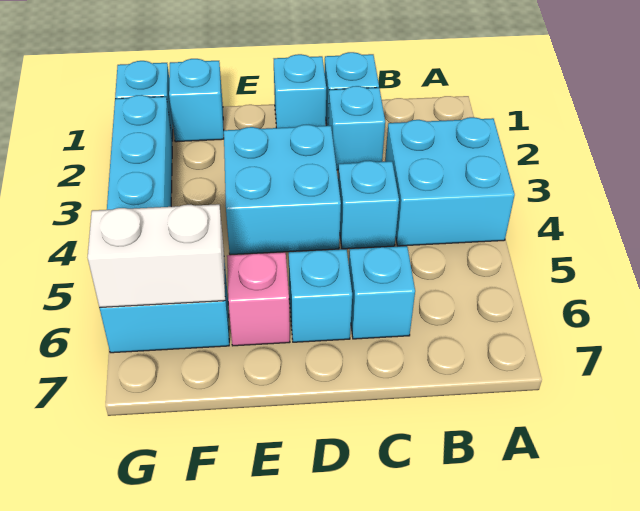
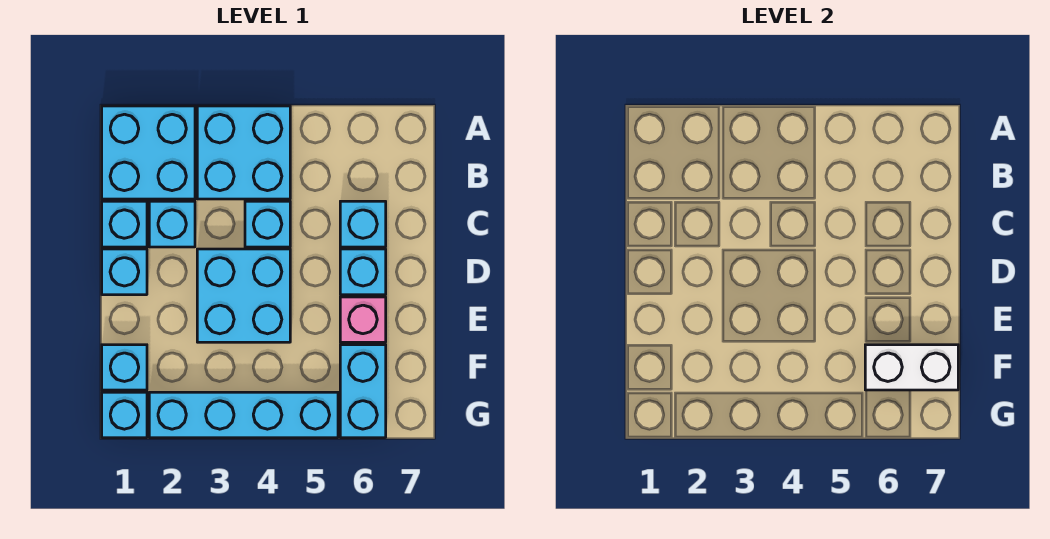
none -> cyan brick A1:B2 level 1
white brick F6:G6 level 2 -> white brick F6:F7 level 2

